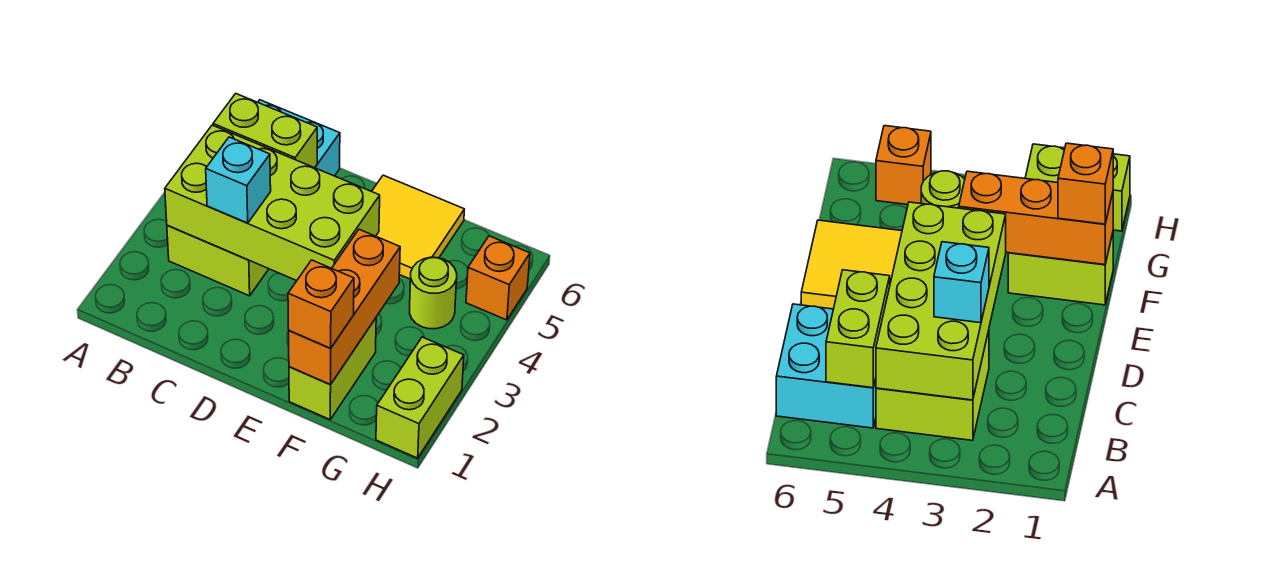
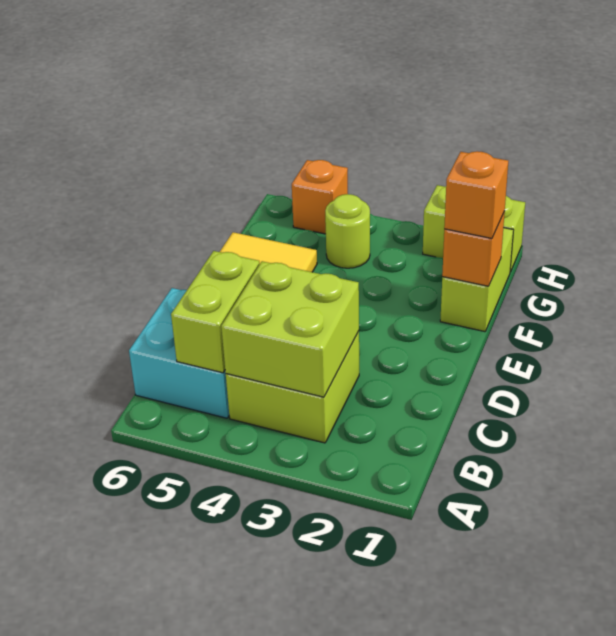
lime brick B3:E4 level 2 -> lime brick B3:C4 level 2
cyan brick C3 level 3 -> none
lime brick F1:F2 level 1 -> lime brick F1:G1 level 1
orange brick F1:F3 level 2 -> orange brick F1 level 2

